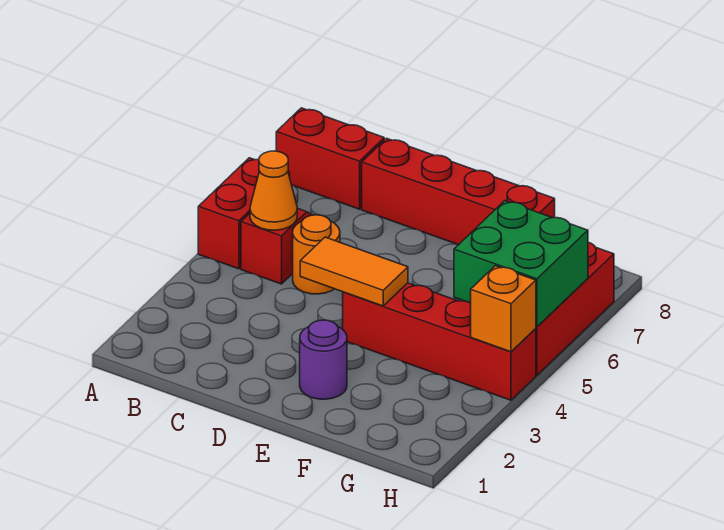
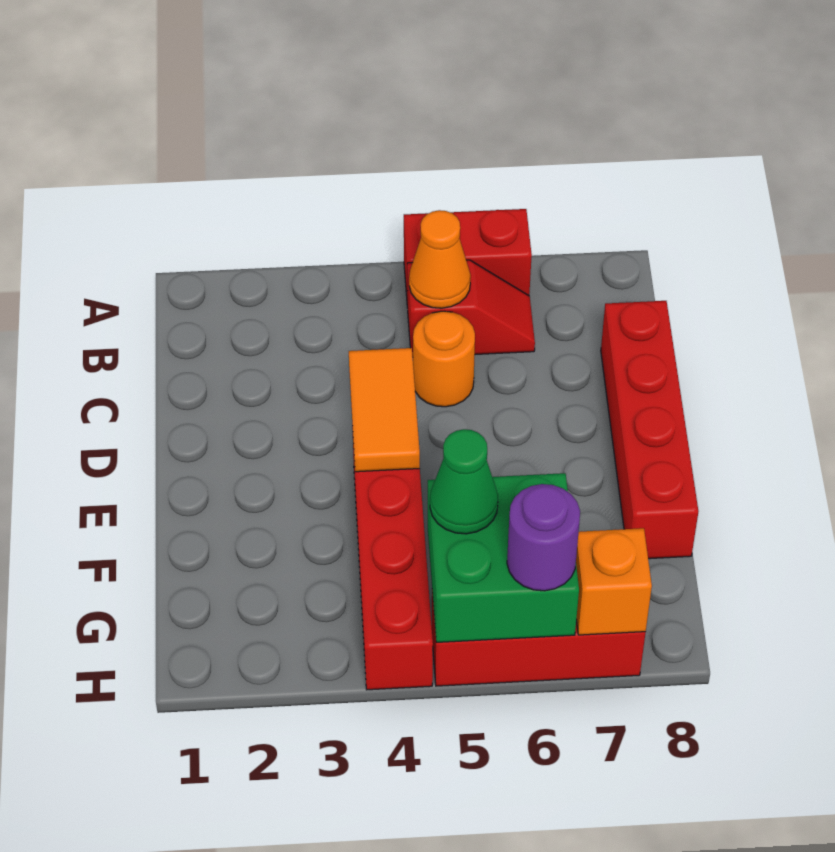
red brick A8:B8 level 1 -> none
purple round brick E2 level 1 -> purple round brick H6 level 3
none -> green cone G5 level 3
orange brick H4 level 2 -> orange brick H7 level 2

